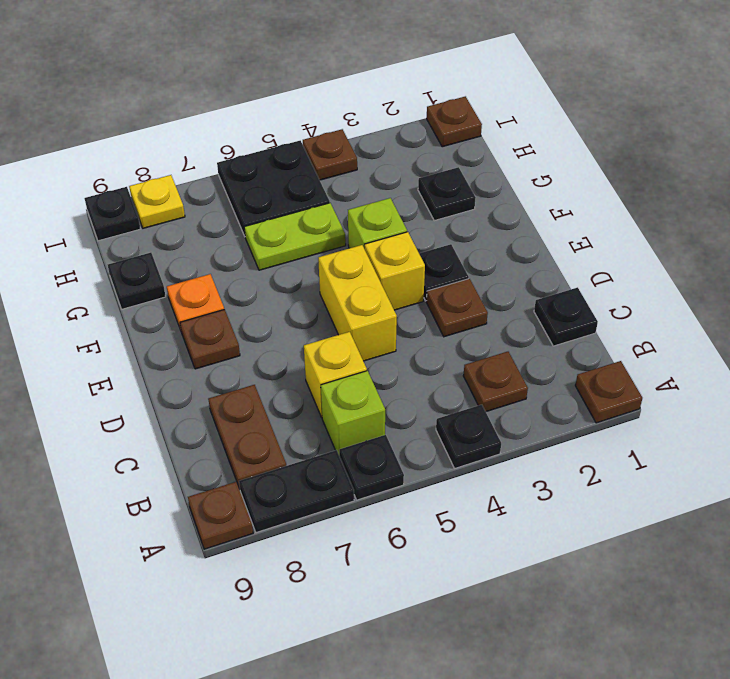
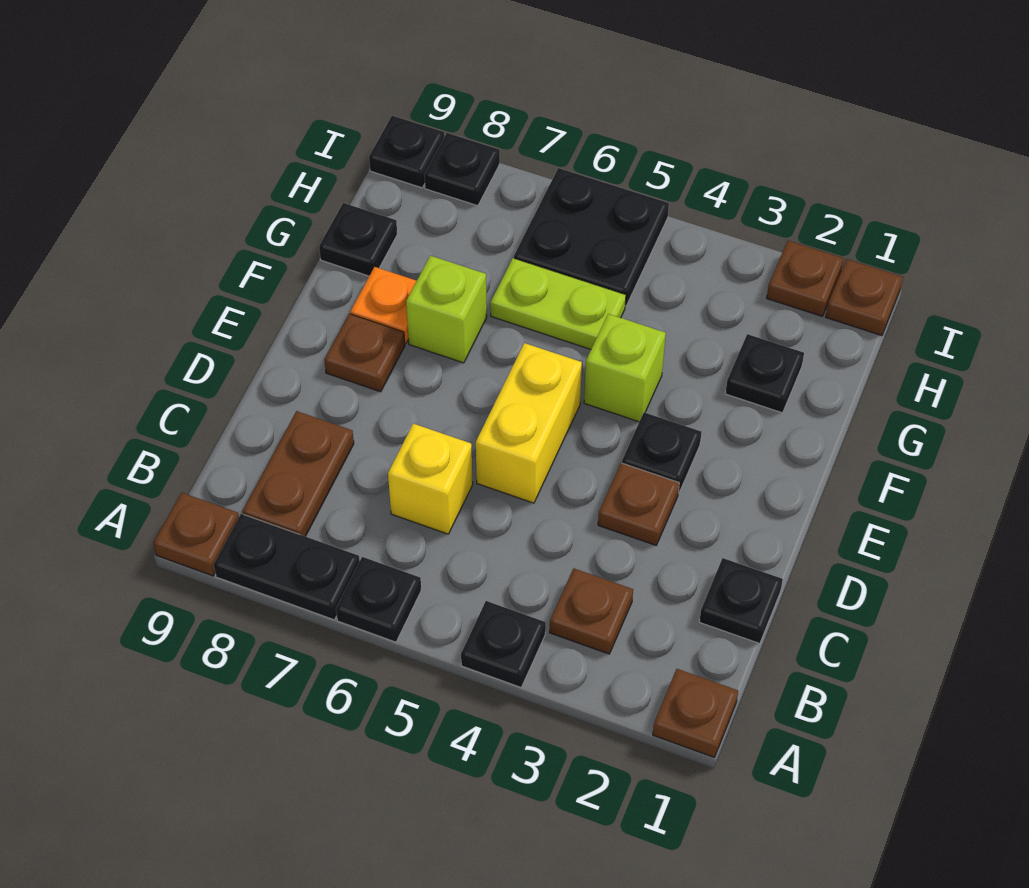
lime brick B6 level 1 -> lime brick F7 level 1
yellow brick E4 level 1 -> none
brown plate I4 level 1 -> brown plate I2 level 1
yellow plate I8 level 1 -> black plate I8 level 1

